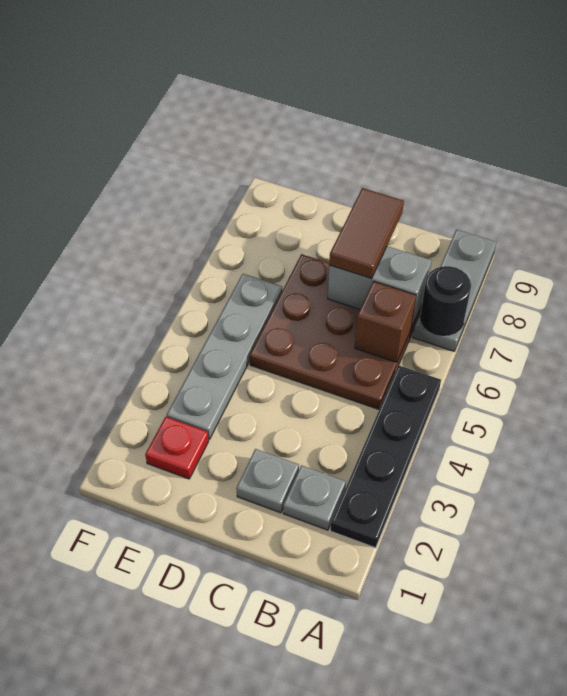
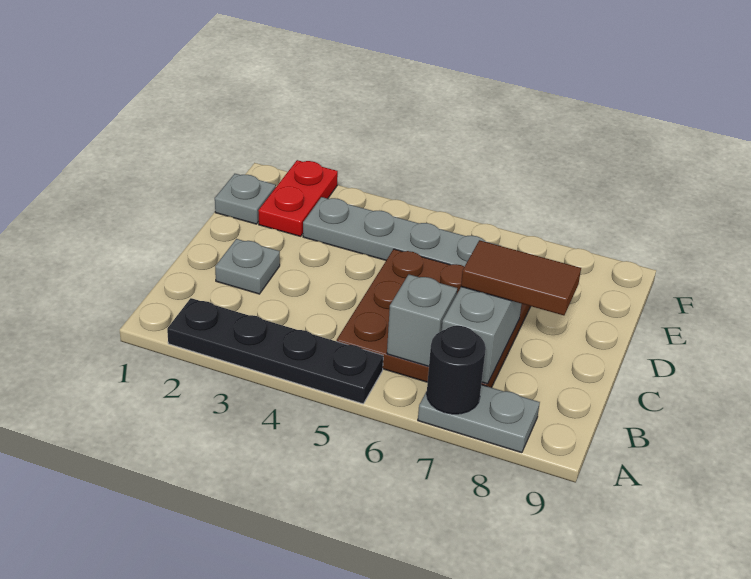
grey plate A7:A9 level 1 -> grey plate A7:A8 level 1
grey plate B2 level 1 -> grey plate E1 level 1
brown brick B6 level 2 -> grey brick B6 level 2
red plate E2 level 1 -> red plate E2:F2 level 1

